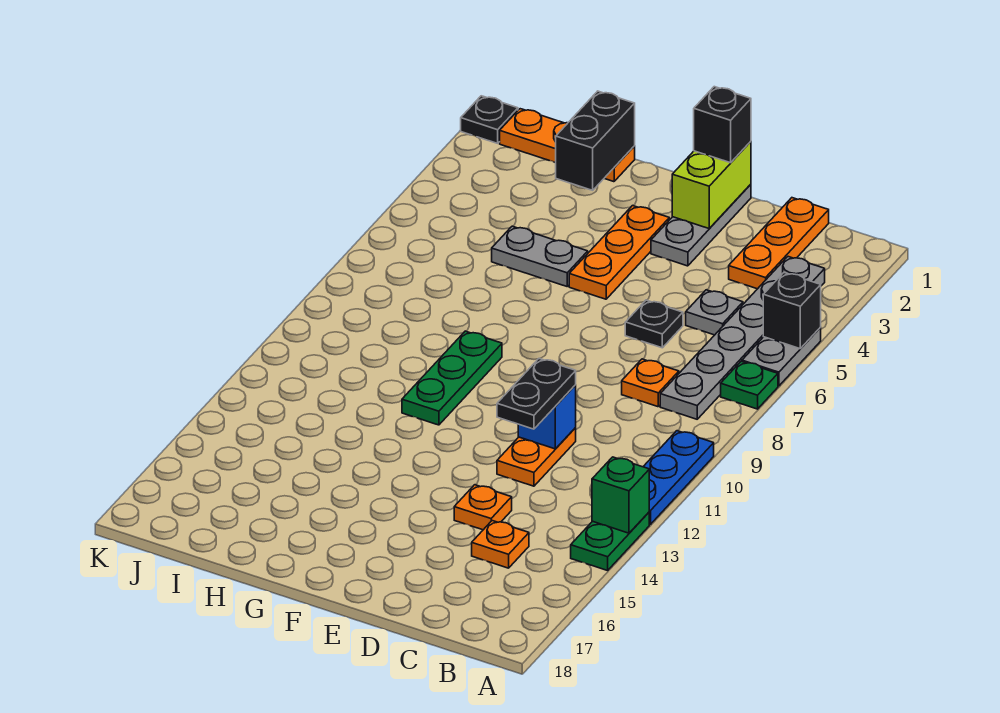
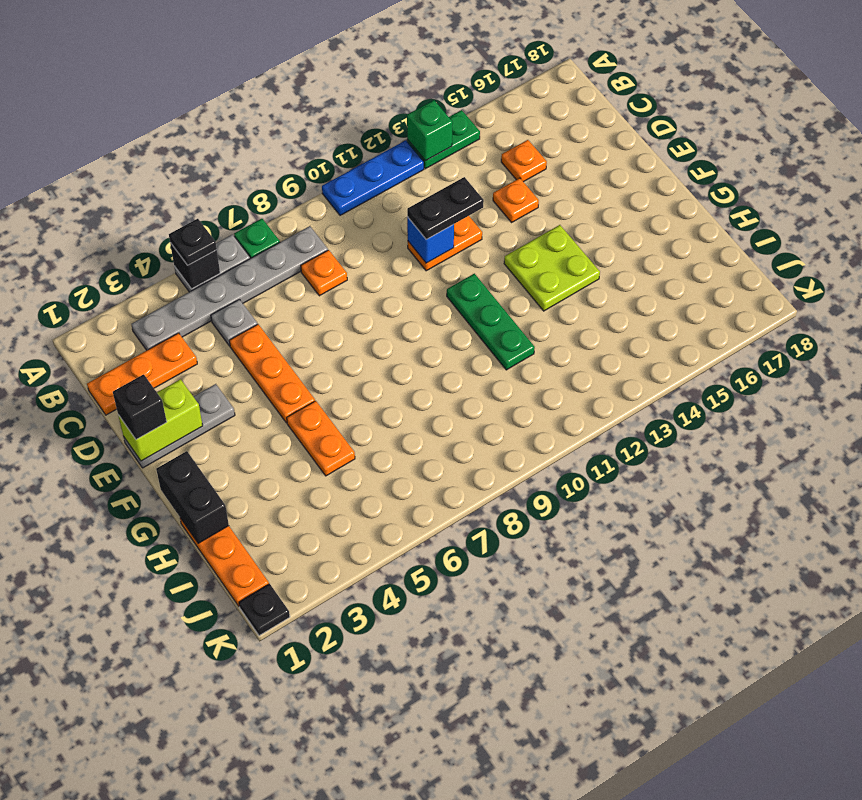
black plate D6 level 1 -> black plate A5 level 3
orange plate F3:F5 level 1 -> orange plate D5:F5 level 1
none -> lime plate F13:G14 level 1
grey plate G5:H5 level 1 -> orange plate G5:H5 level 1
green plate G9:G11 level 1 -> green plate F11:H11 level 1
black brick H1:H2 level 2 -> black brick G1:H1 level 2

